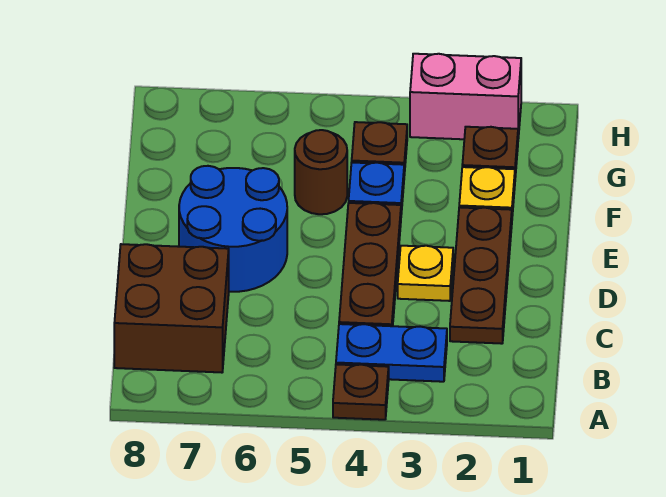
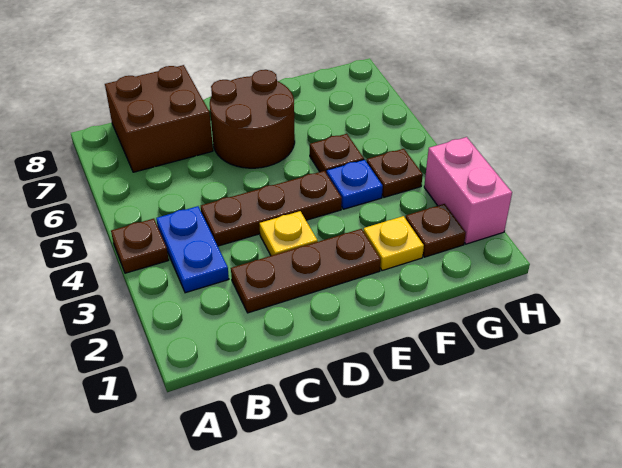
blue round brick D6:E7 level 1 -> brown round brick D6:E7 level 1
brown round brick F5 level 1 -> brown plate F5 level 1

